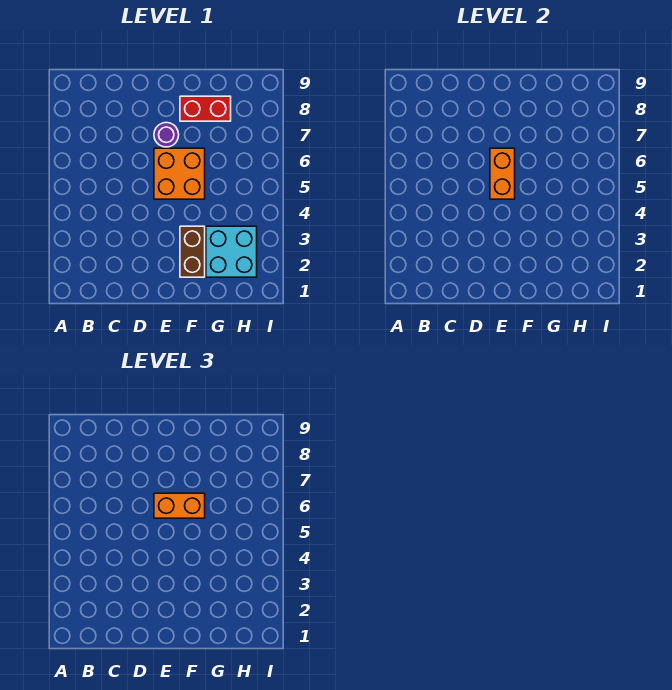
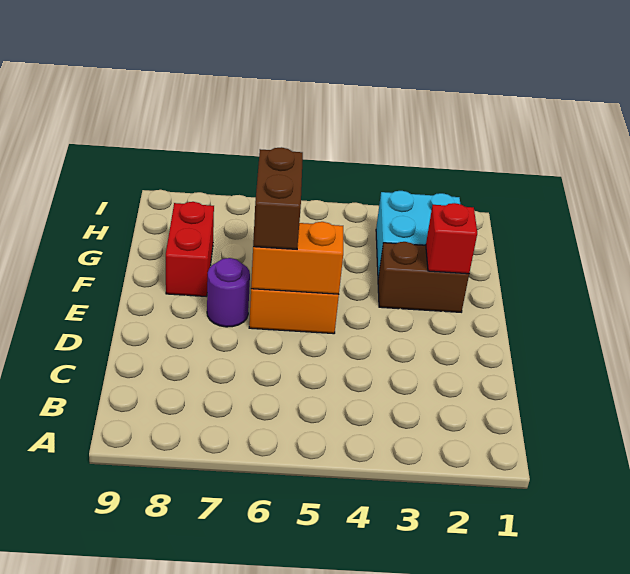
orange brick E6:F6 level 3 -> brown brick E6:F6 level 3
none -> red brick F2 level 2

